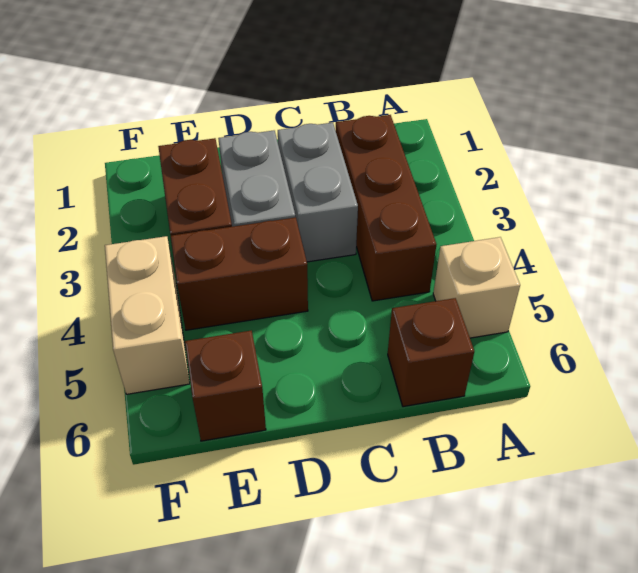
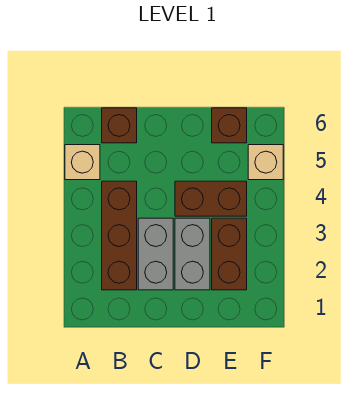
tan brick F4:F5 level 1 -> tan brick F5 level 1

